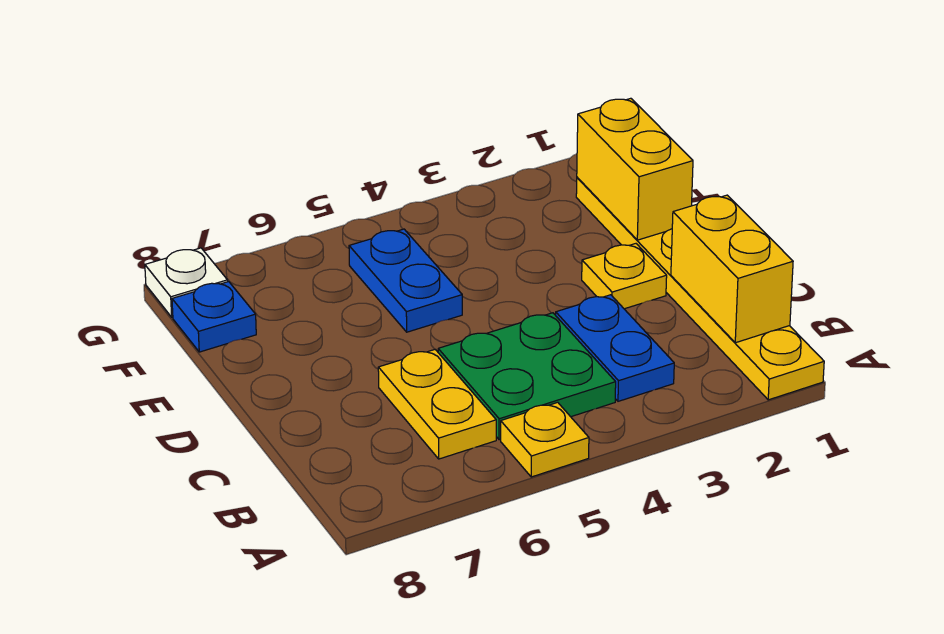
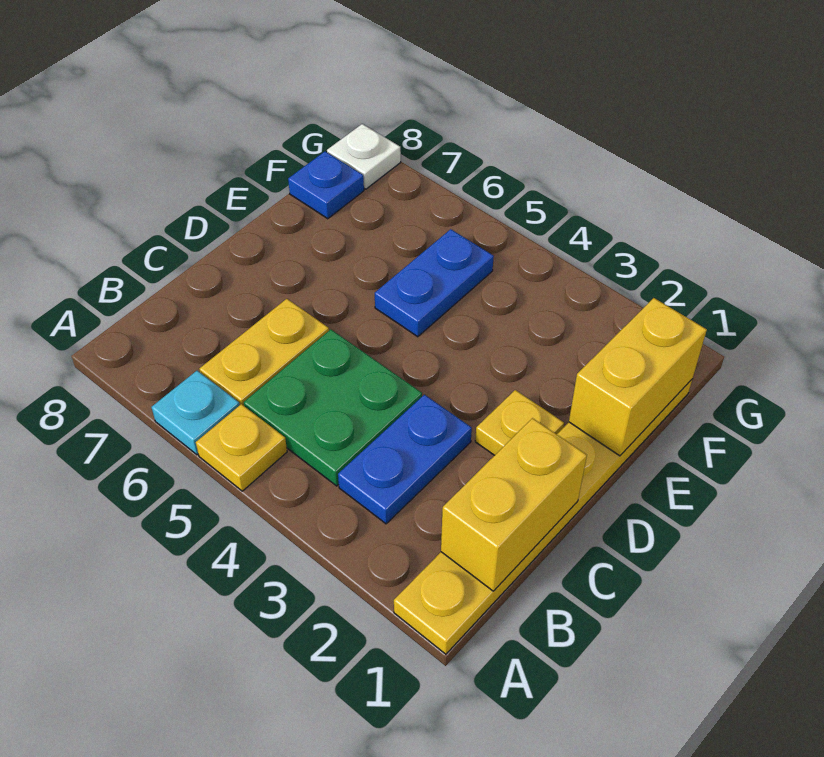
none -> cyan plate A6 level 1

